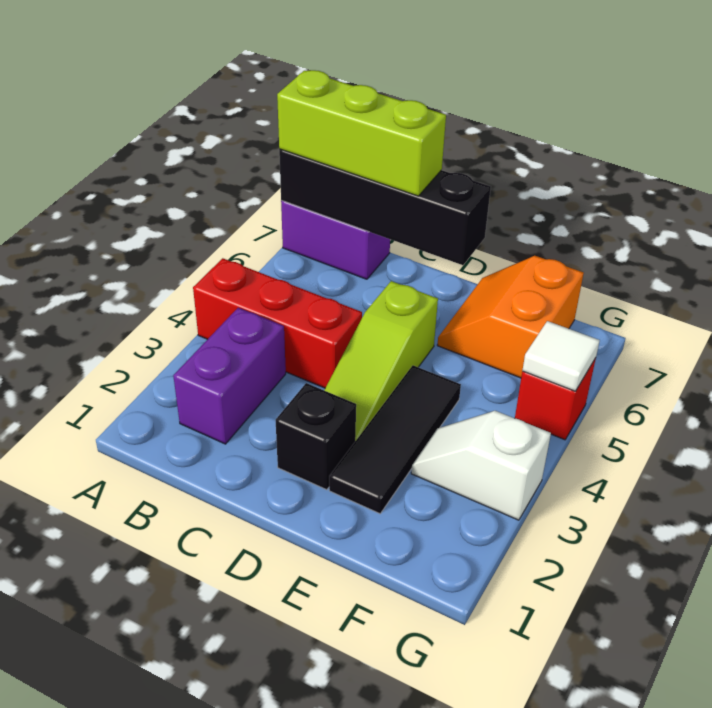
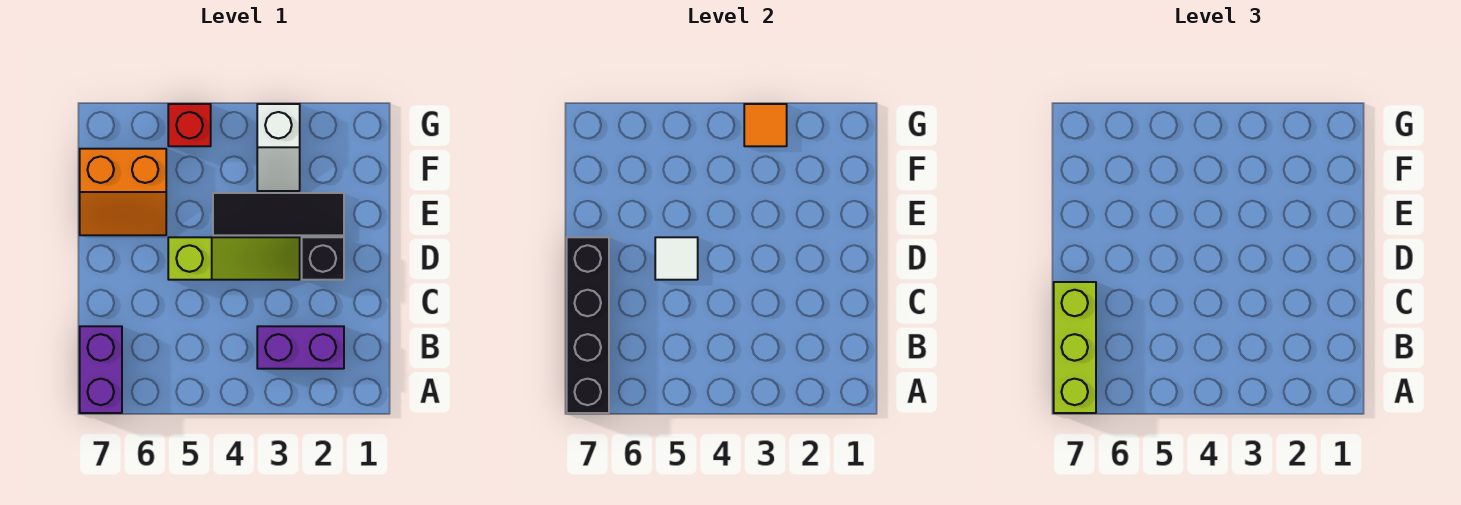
red brick A4:C4 level 1 -> none
none -> orange tile G3 level 2
white tile G5 level 2 -> white tile D5 level 2

